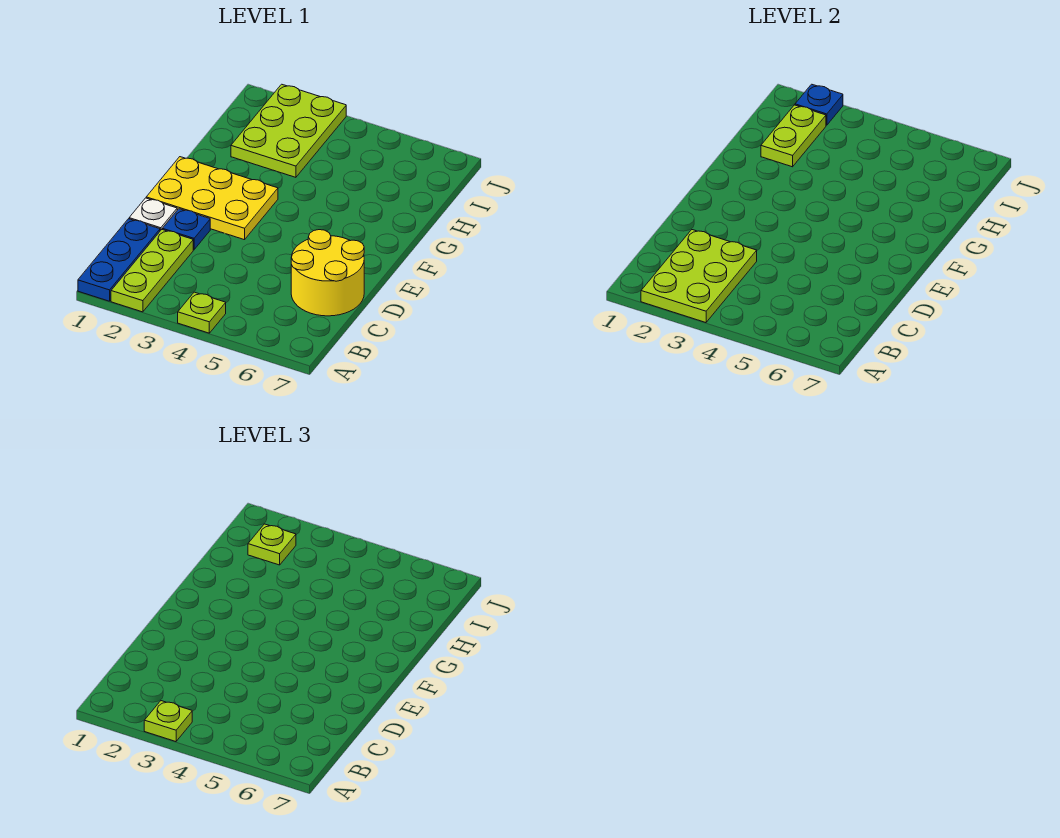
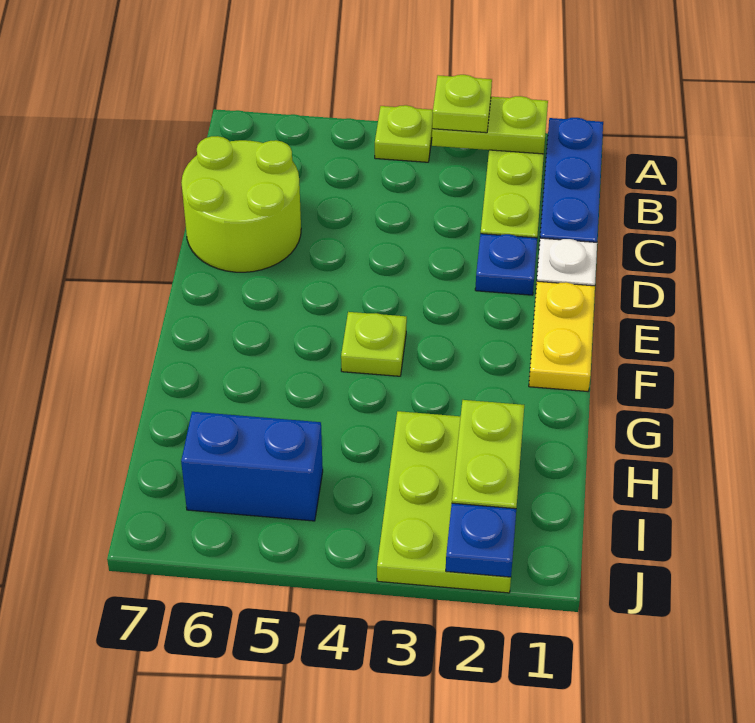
lime plate A2:C3 level 2 -> lime plate A2:A3 level 2
yellow round brick C6:D7 level 1 -> lime round brick C6:D7 level 1
yellow plate E1:F3 level 1 -> yellow plate E1:F1 level 1
lime plate I2 level 3 -> lime plate F4 level 1
none -> blue brick I5:I6 level 1

